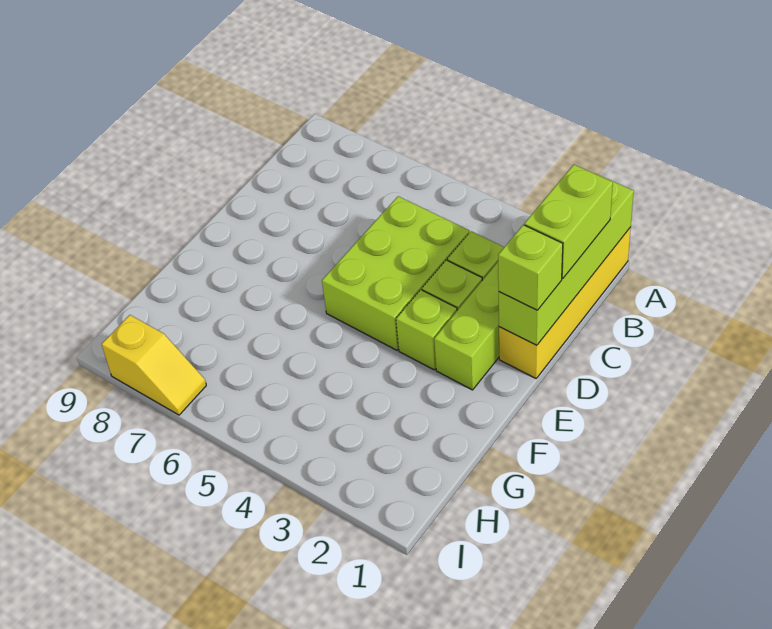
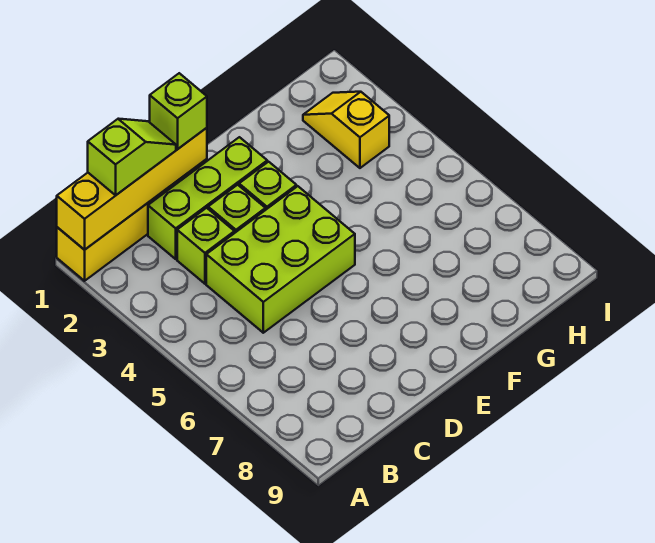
lime brick A1:D1 level 2 -> yellow brick A1:D1 level 2
lime brick B1:C1 level 3 -> lime slope B1:C1 level 3 top B
yellow slope I7:I8 level 1 top 8 -> yellow slope H2:H3 level 1 top 3

